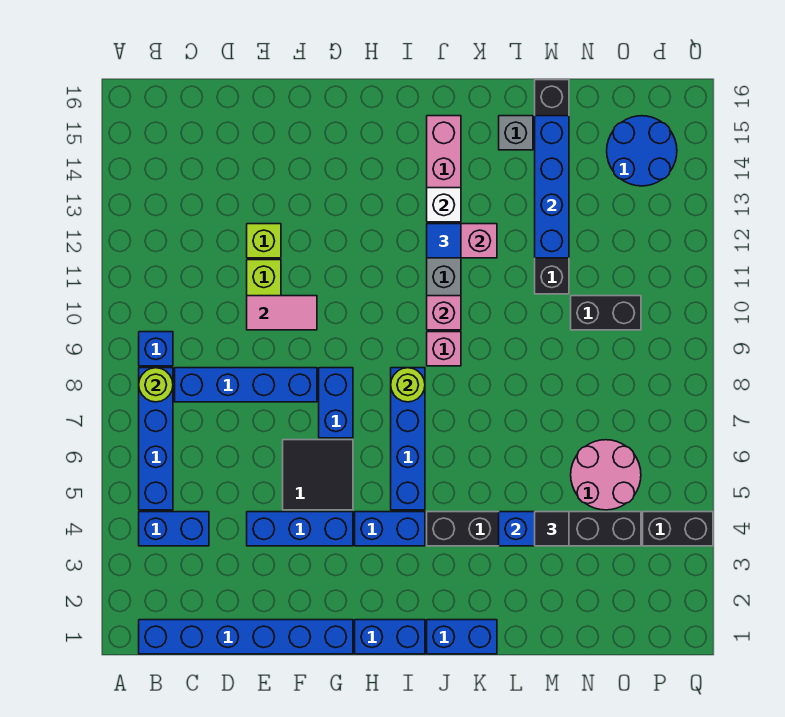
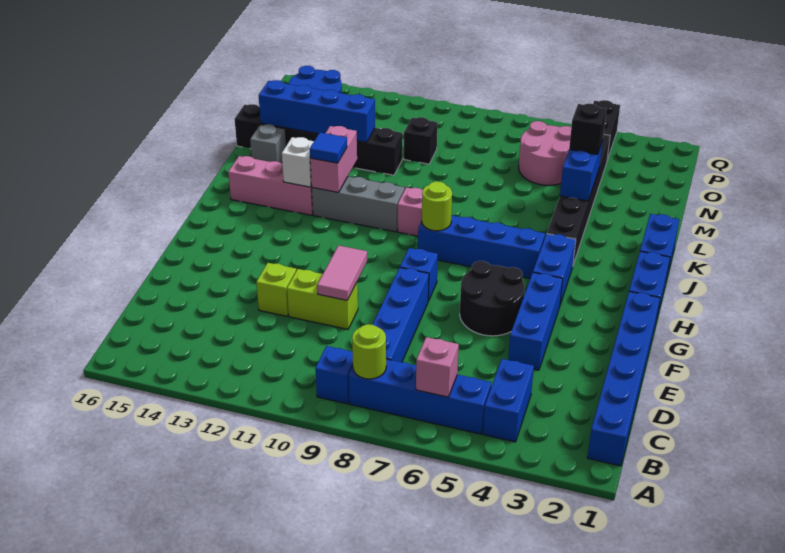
black tile F5:G6 level 1 -> black round brick F5:G6 level 1
blue brick G7:G8 level 1 -> blue brick G8 level 1
pink brick J10 level 2 -> pink brick B6 level 2
black tile M4 level 3 -> black brick M4 level 3
black brick N10:O10 level 1 -> black brick N10 level 1

